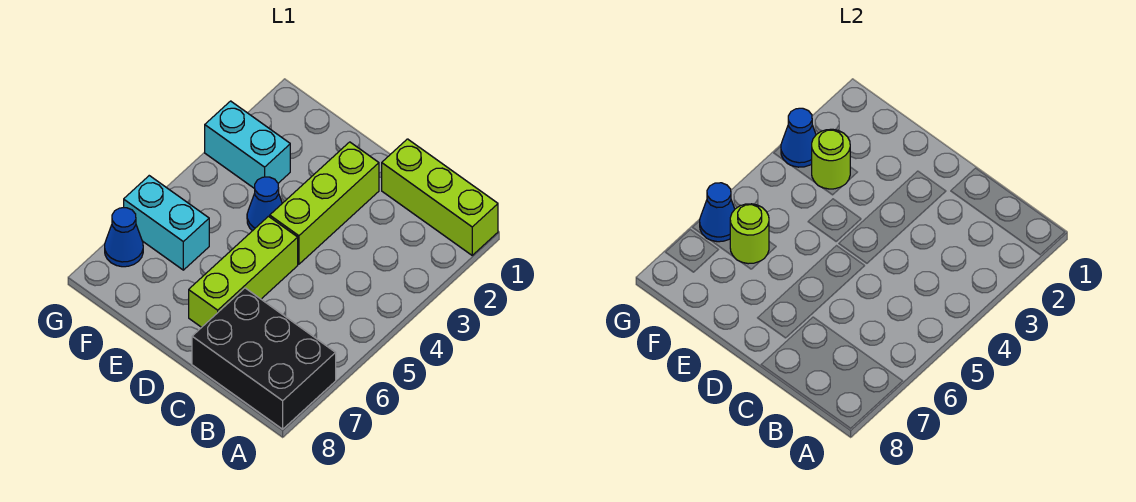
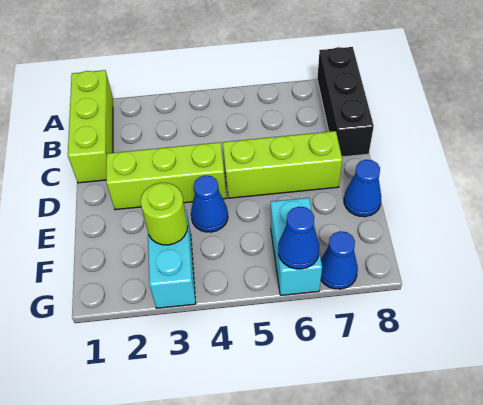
black brick A7:C8 level 1 -> black brick A8:C8 level 1
lime round brick F6 level 2 -> none
blue cone G3 level 2 -> blue cone E8 level 1

